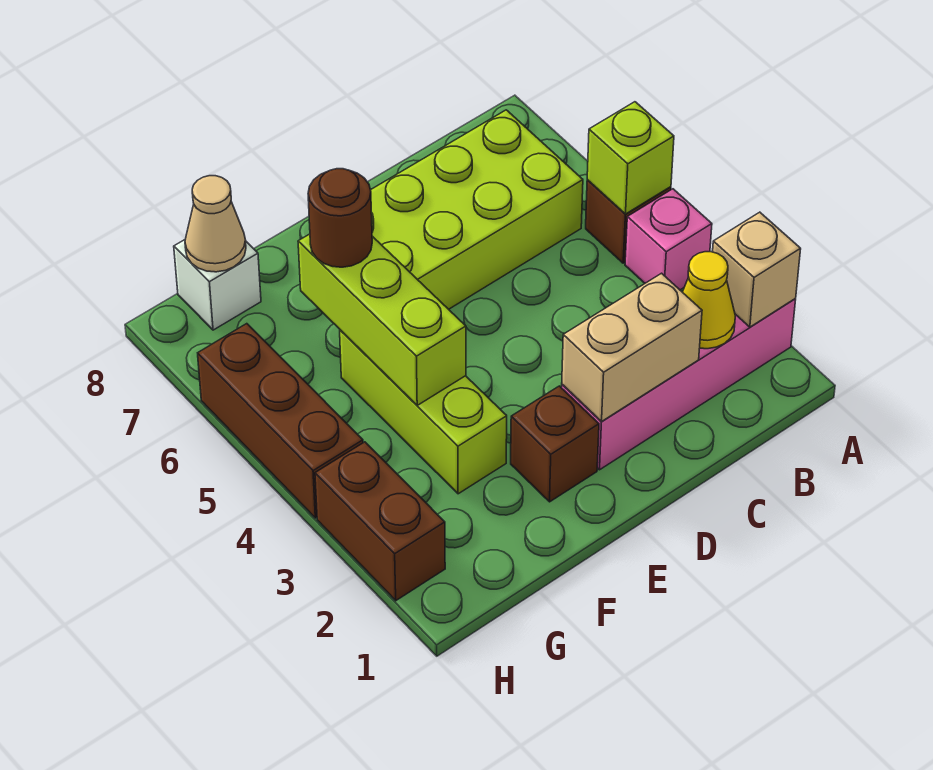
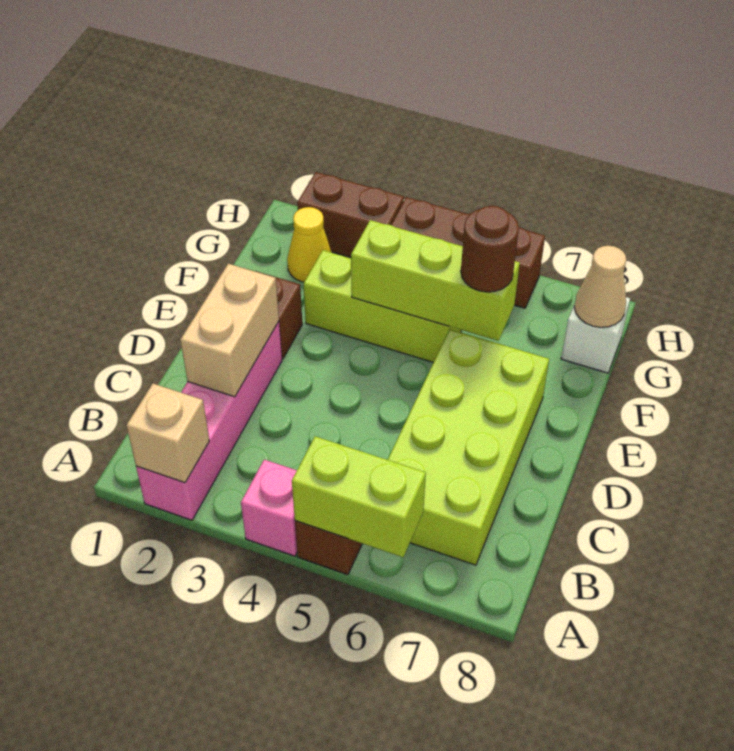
lime brick A5 level 2 -> lime brick A5:A6 level 2
yellow cone B2 level 2 -> yellow cone G2 level 1

